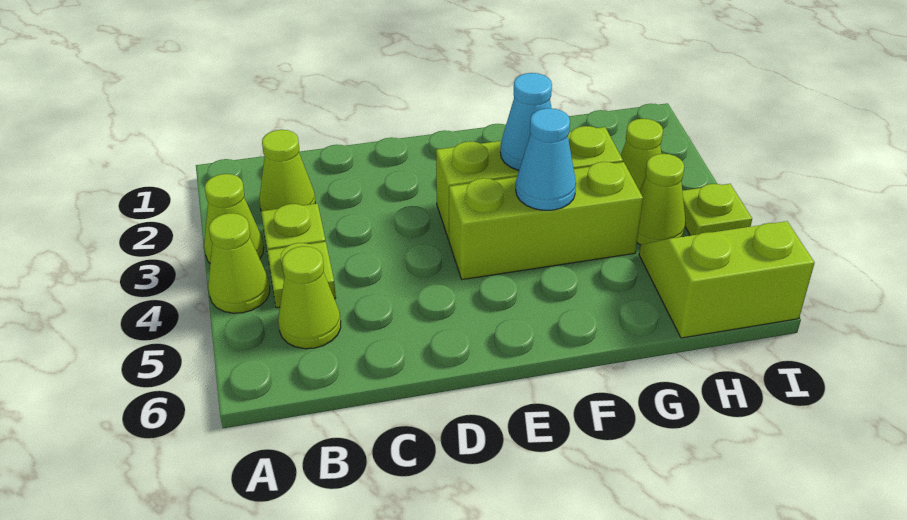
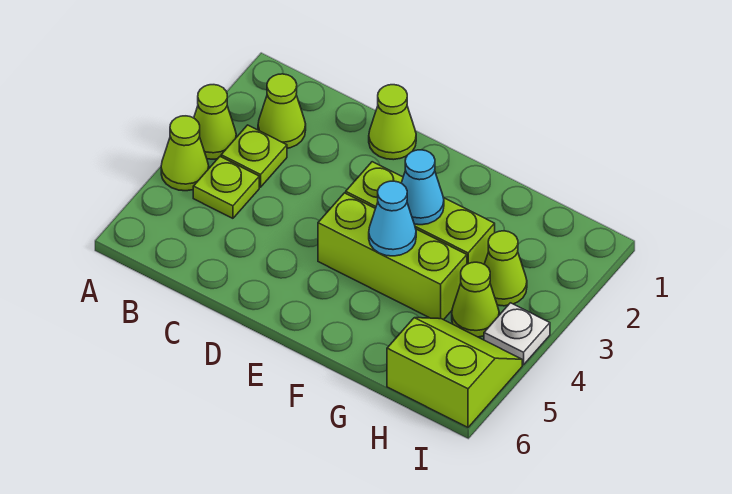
lime cone B5 level 1 -> lime cone D1 level 1
lime plate I4 level 1 -> white plate I4 level 1

